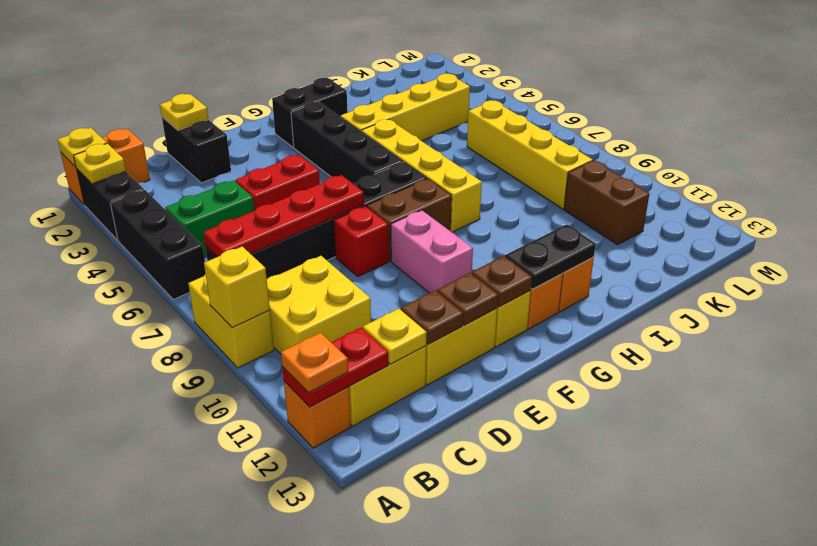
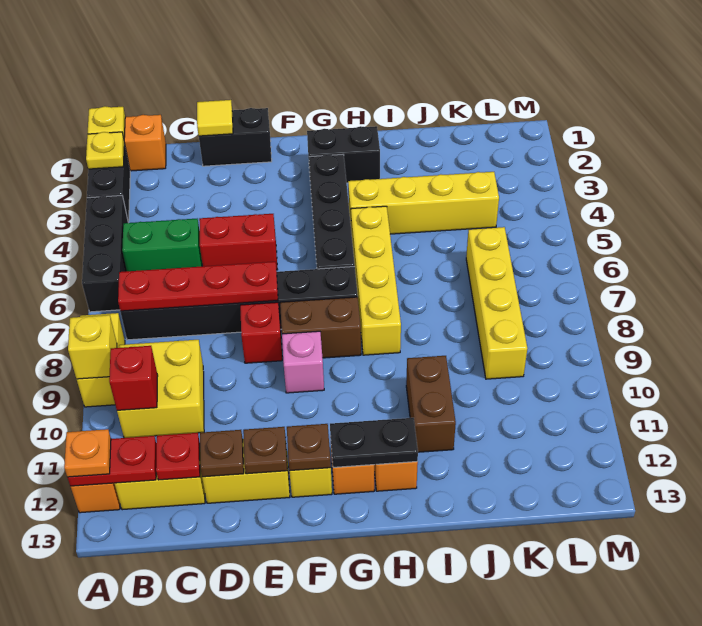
none -> red brick B10 level 2
yellow plate C12 level 2 -> red plate C12 level 2
black brick D1:D2 level 1 -> black brick D1:E1 level 1
yellow plate D1 level 2 -> yellow tile D1 level 2
pink brick F9:F10 level 1 -> pink brick F9 level 1
brown brick K10:K11 level 1 -> brown brick I10:I11 level 1

